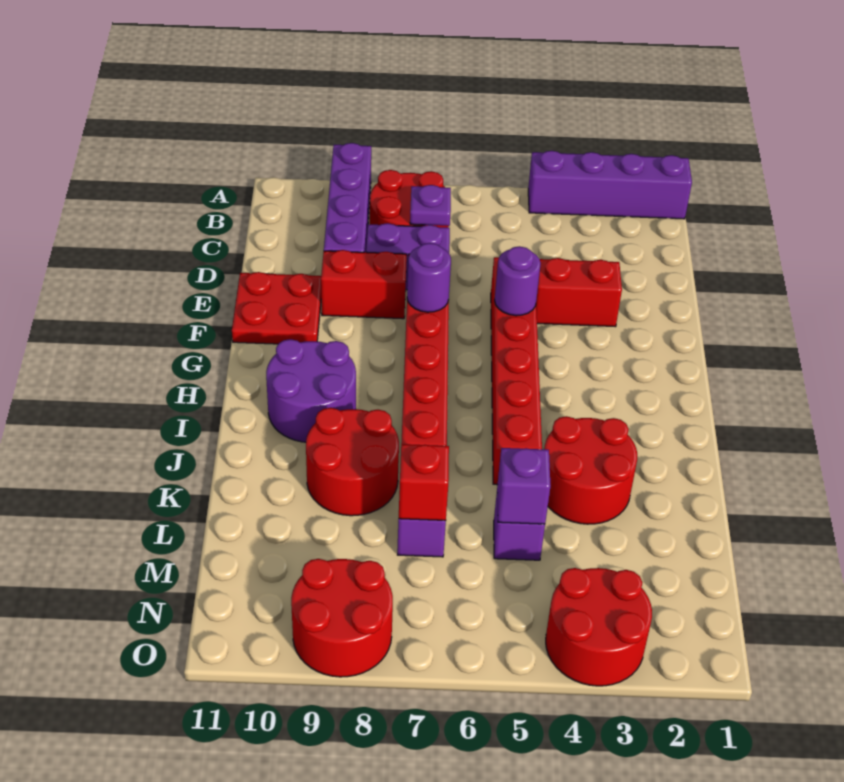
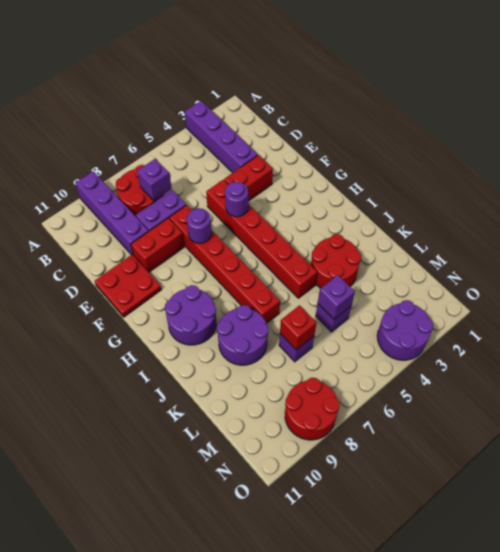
purple brick A1:A4 level 1 -> purple brick A3:D3 level 1
purple plate C7 level 2 -> purple brick C7 level 2
red round brick J8:K9 level 1 -> purple round brick J8:K9 level 1
red round brick N3:O4 level 1 -> purple round brick N3:O4 level 1

